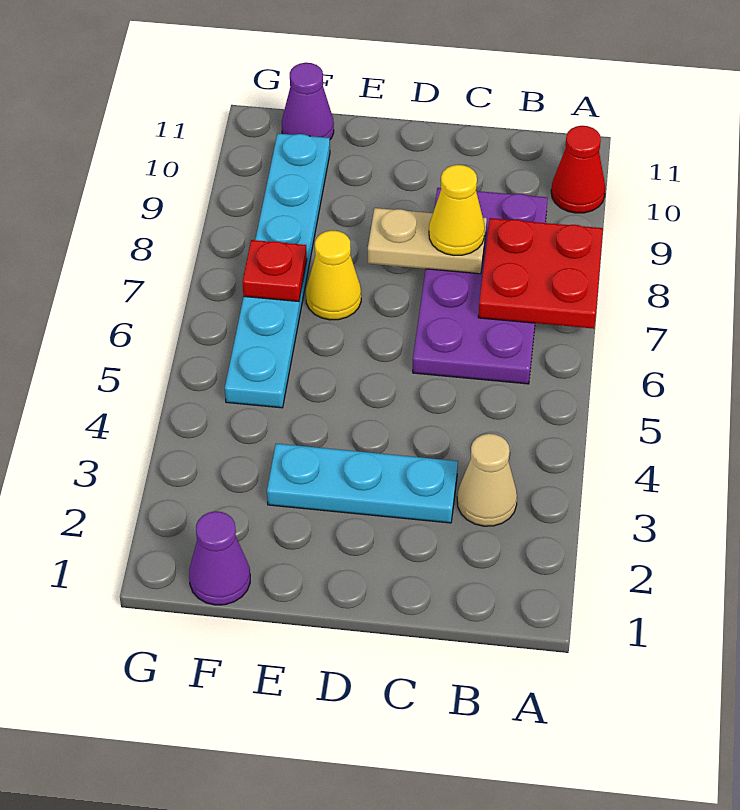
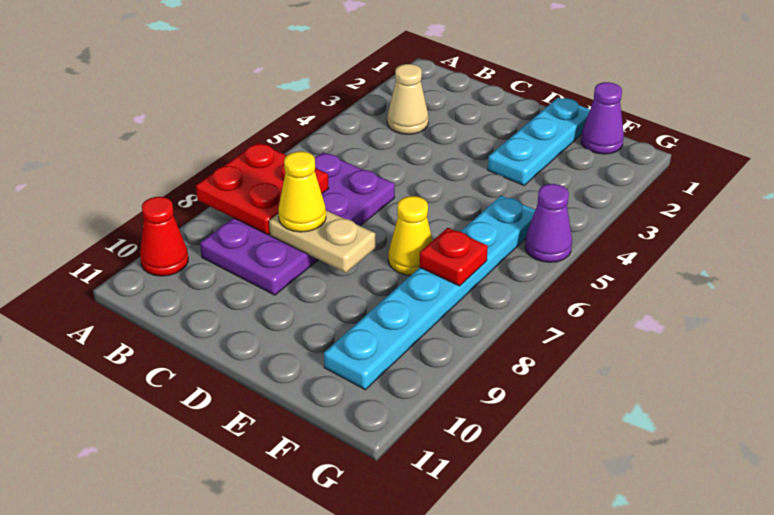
cyan plate C3:E3 level 1 -> cyan plate E1:E3 level 1
purple cone F11 level 1 -> purple cone G5 level 1

